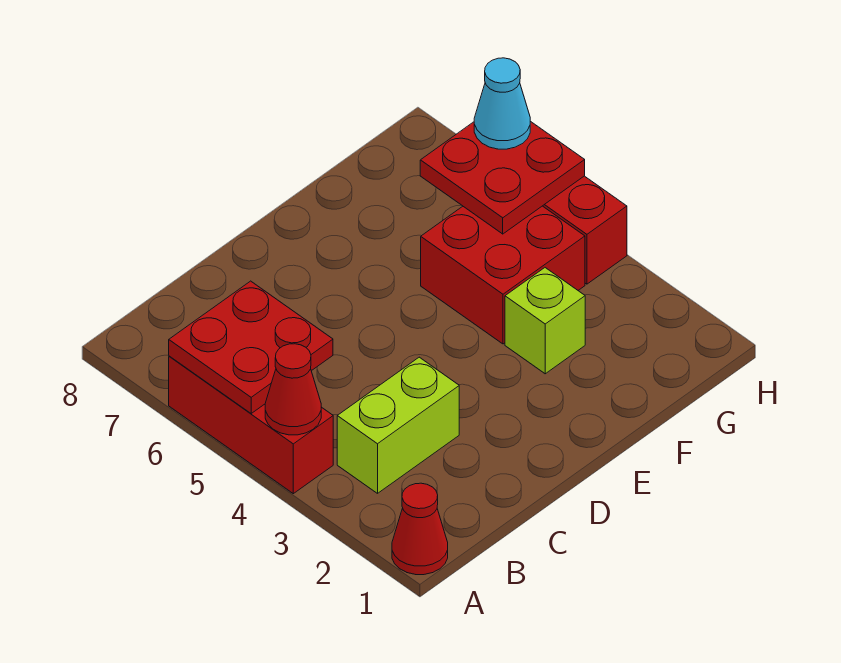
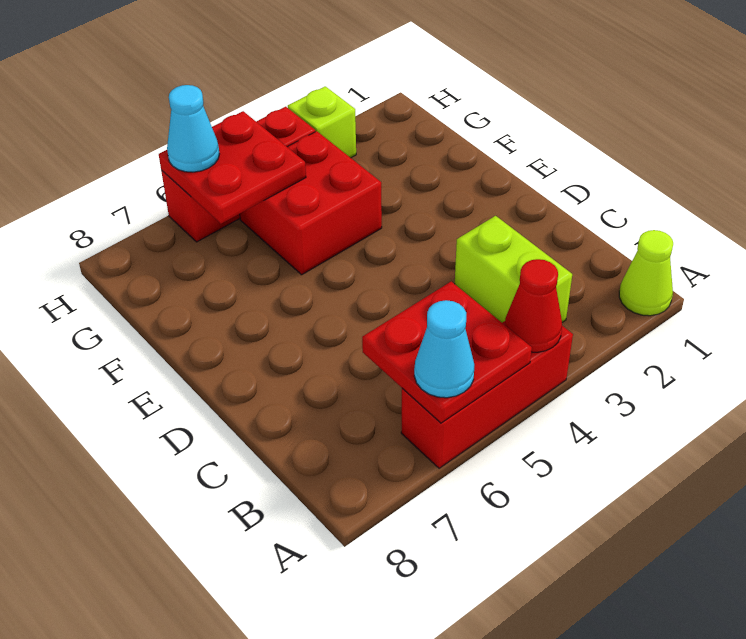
red cone A1 level 1 -> lime cone A1 level 1
none -> cyan cone A6 level 3
lime brick F3 level 1 -> lime brick H3 level 1

